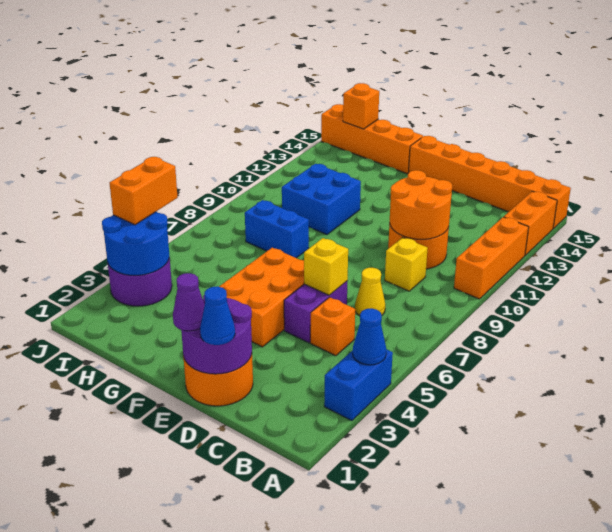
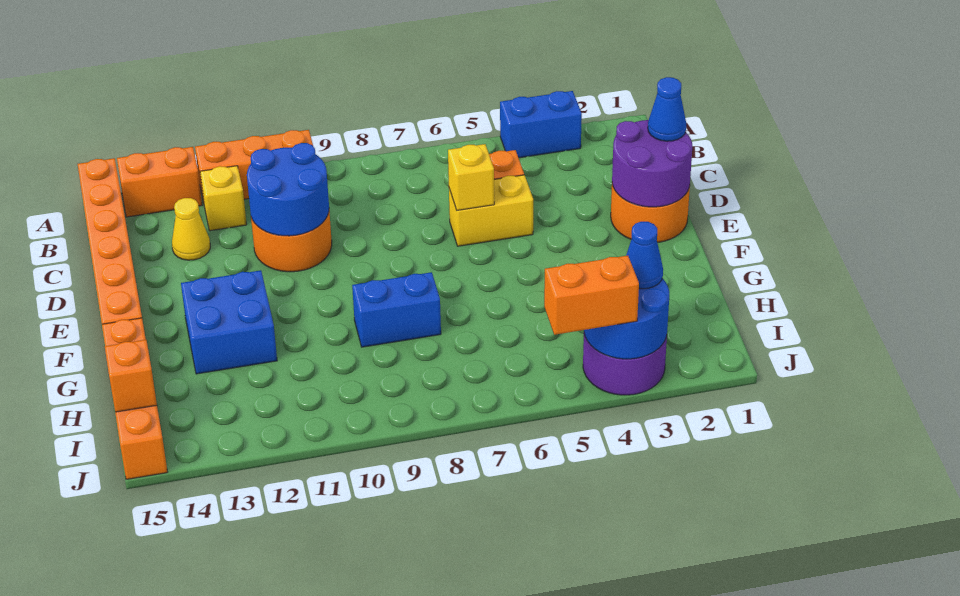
blue cone A4 level 2 -> blue cone I3 level 3
yellow cone C7 level 1 -> yellow cone C13 level 1
yellow brick C9 level 1 -> yellow brick B12 level 1
orange round brick C10:D11 level 2 -> blue round brick C10:D11 level 2
purple brick D5:D6 level 1 -> yellow brick D5:D6 level 1
purple cone E1 level 3 -> none
orange brick E4:F6 level 1 -> none
blue brick G8:H8 level 1 -> blue brick G8:G9 level 1
blue brick G10:H11 level 1 -> blue brick F12:G13 level 1

